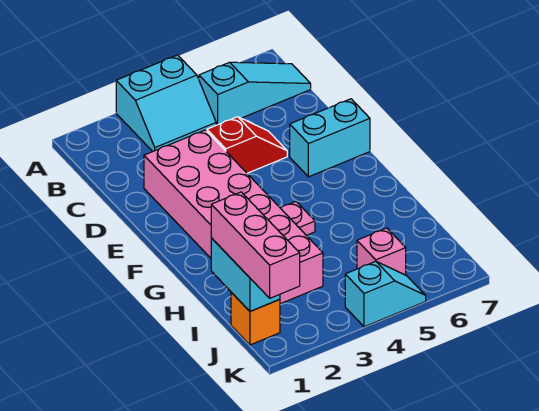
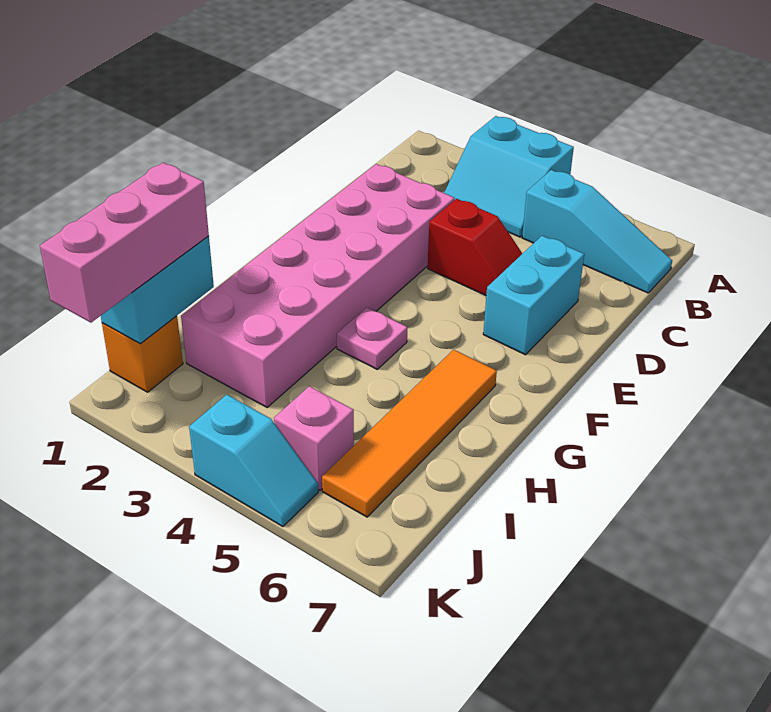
cyan brick E6:E7 level 1 -> cyan brick D6:E6 level 1
none -> orange tile G6:J6 level 1

